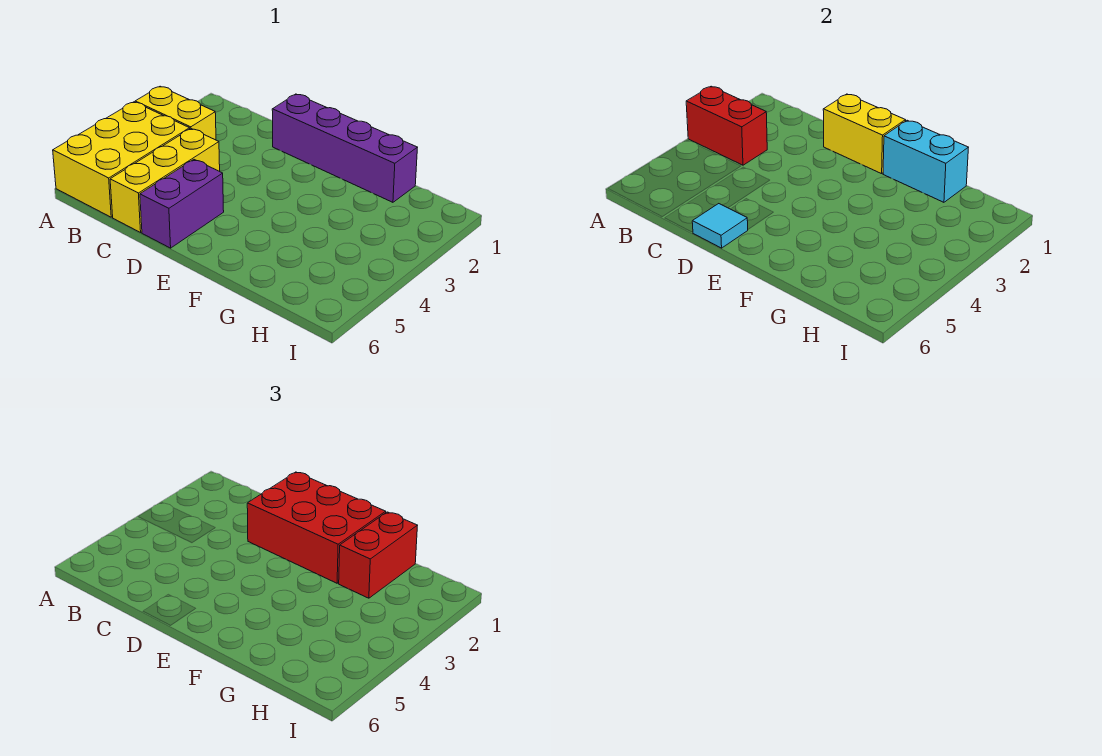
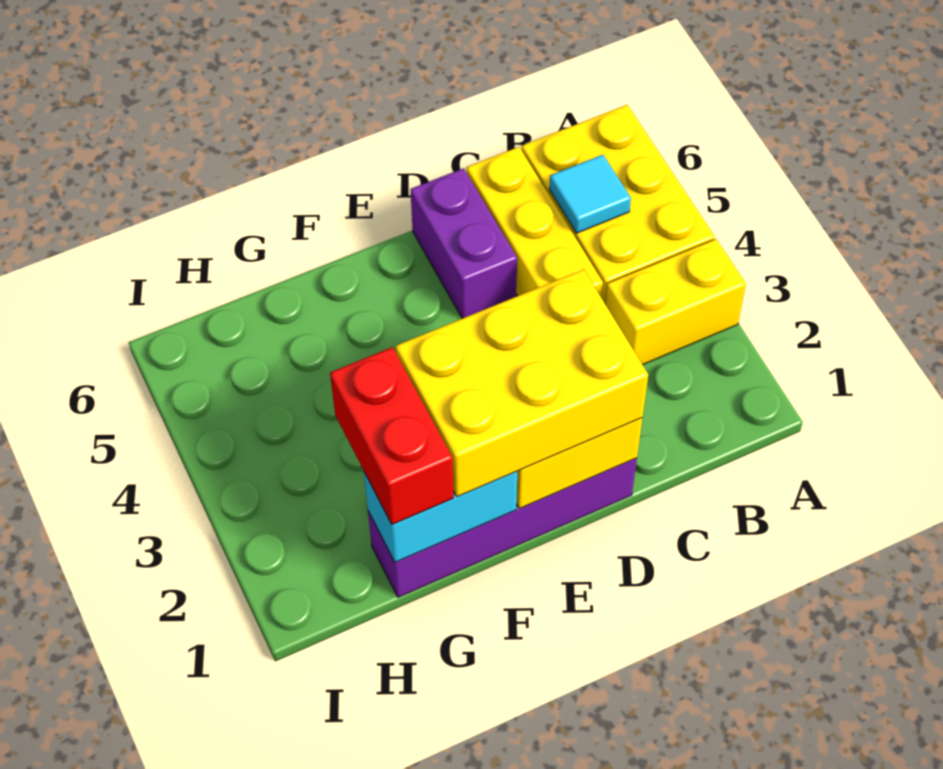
red brick A3:B3 level 2 -> none
red brick D1:F2 level 3 -> yellow brick D1:F2 level 3
cyan tile D6 level 2 -> cyan tile B5 level 2

